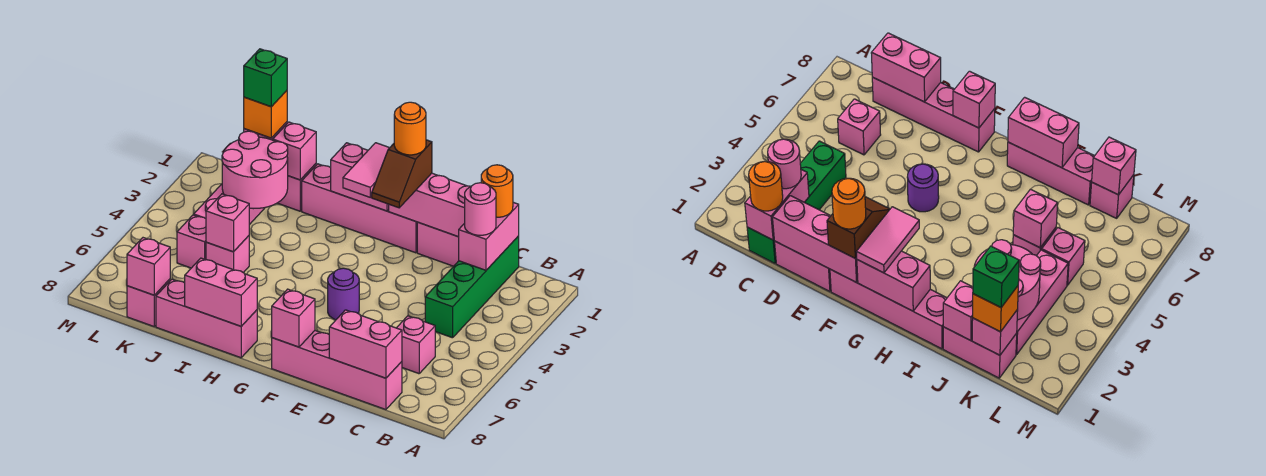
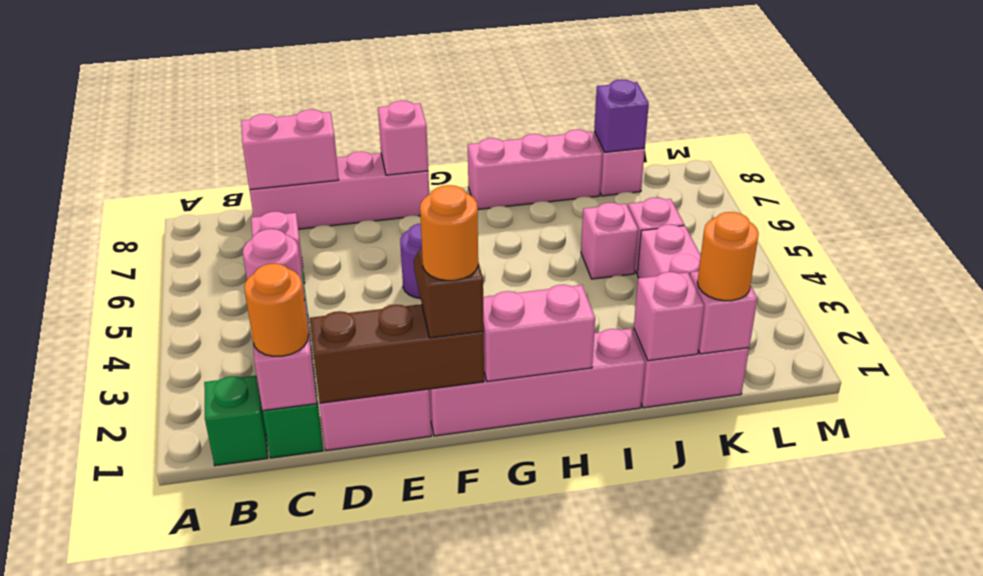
pink brick D1:F1 level 2 -> brown brick D1:F1 level 2
pink tile G1:G2 level 3 -> none
pink brick H8:I8 level 2 -> none
pink round brick J2:K3 level 2 -> none
pink brick J5 level 2 -> none
orange brick K1 level 3 -> orange round brick K1 level 3
green brick K1 level 4 -> green brick B1 level 1
pink brick K8 level 2 -> purple brick K8 level 2

